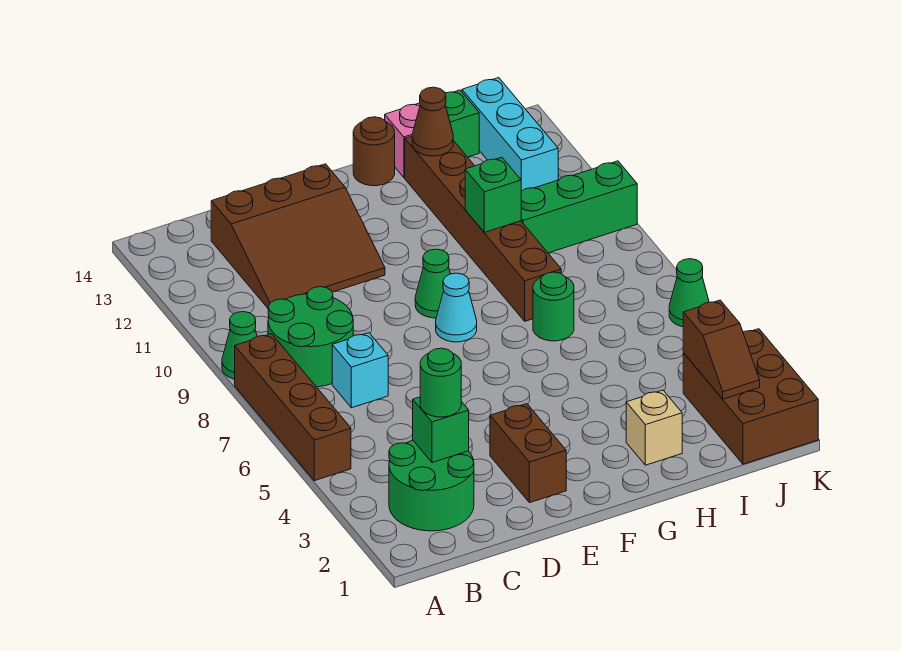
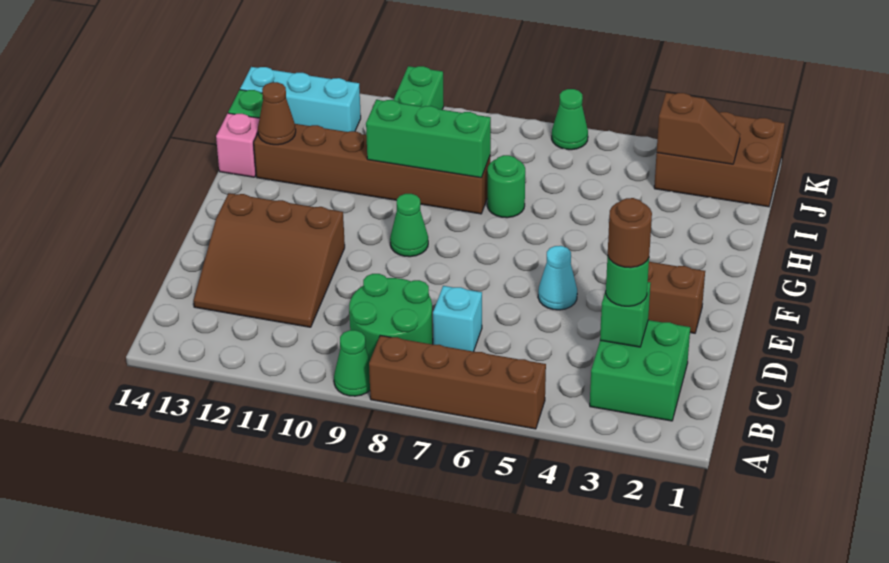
green round brick B2:C3 level 1 -> green brick B2:C3 level 1
brown slope C11:E13 level 1 top 13 -> brown slope C11:E13 level 1 top E
cyan cone F8 level 1 -> cyan cone E5 level 1
brown round brick G14 level 1 -> brown round brick C3 level 4
tan brick H2 level 1 -> none
green brick H10 level 2 -> green brick H8:H10 level 2

